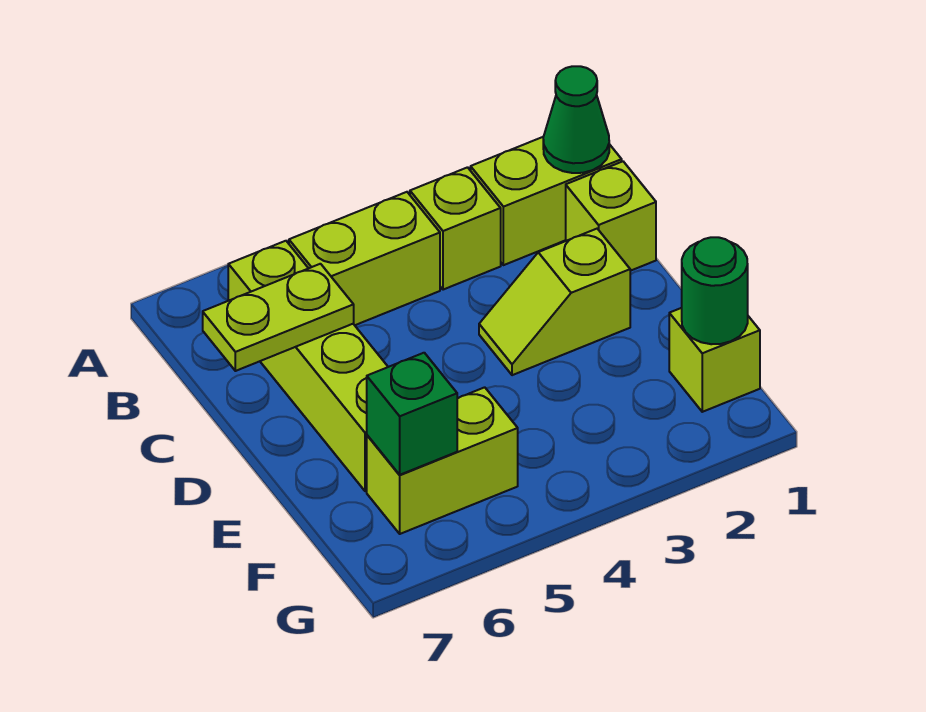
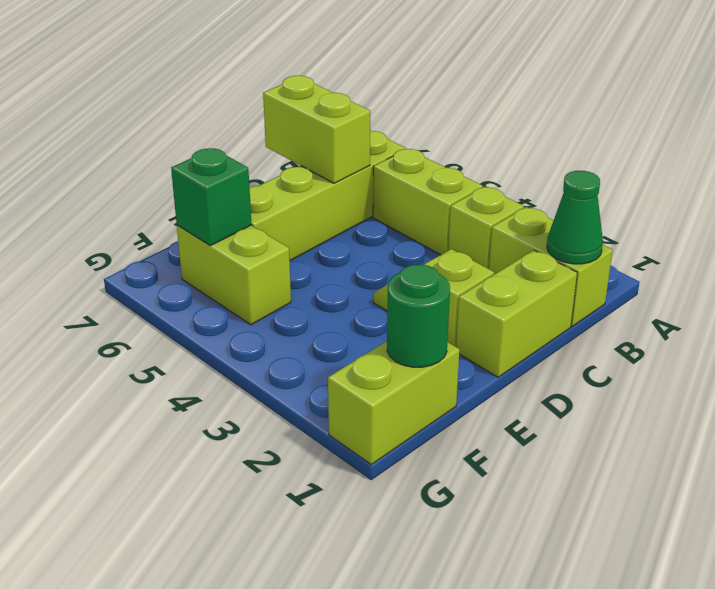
lime brick C1 level 1 -> lime brick C1:D1 level 1
lime plate C6:C7 level 2 -> lime brick C6:C7 level 2
lime brick F1 level 1 -> lime brick F1:G1 level 1

